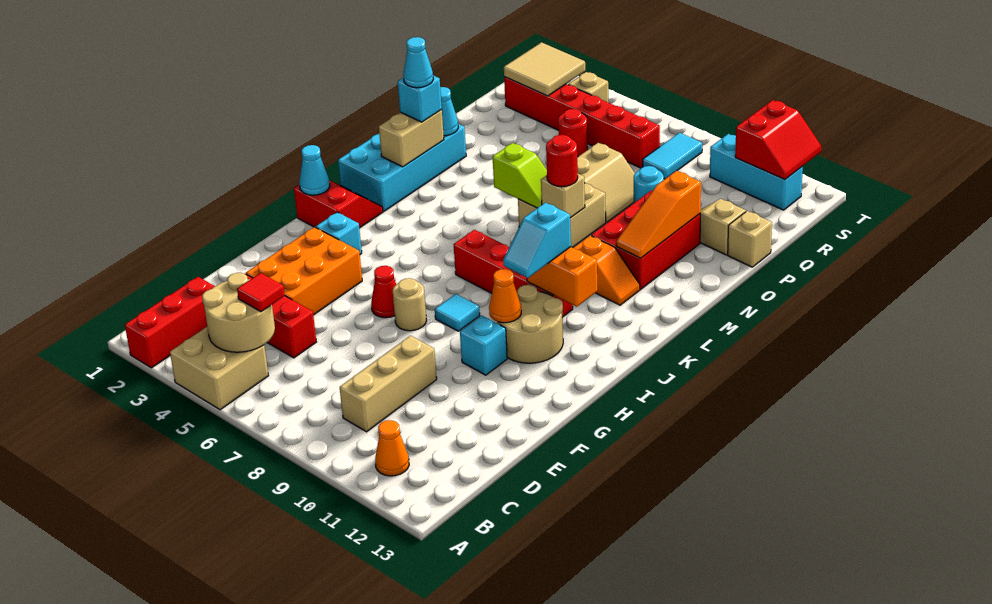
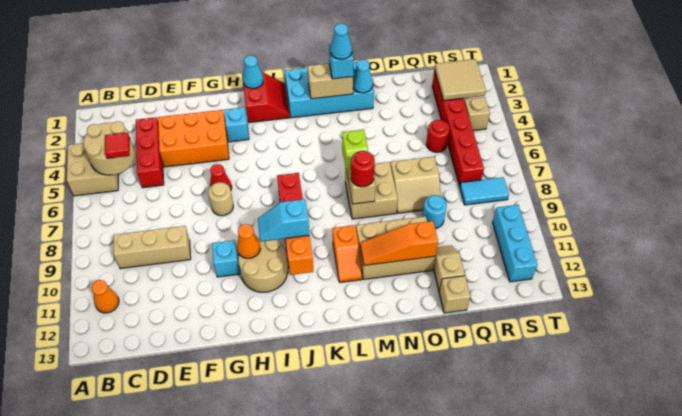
red brick A2:C2 level 1 -> none
cyan tile H8 level 1 -> none
red brick M10:O11 level 1 -> tan brick M10:O11 level 1
red slope S11:T12 level 2 top 11 -> none

